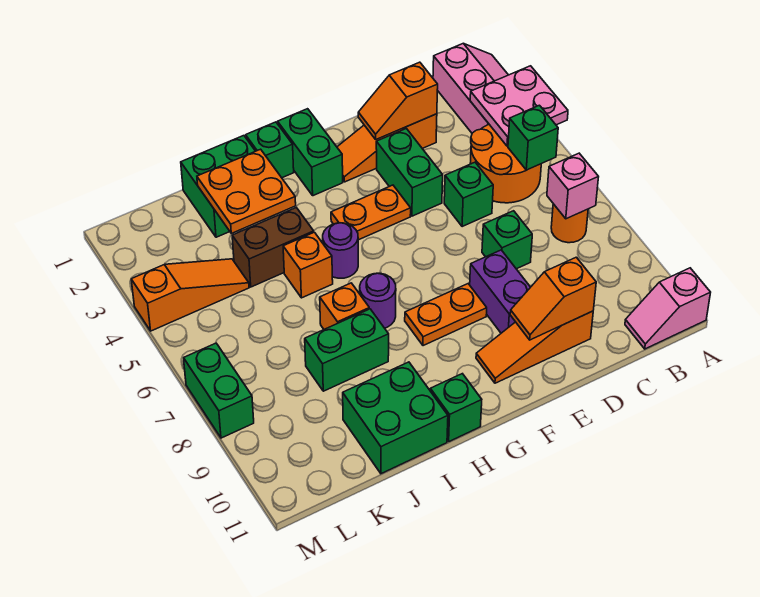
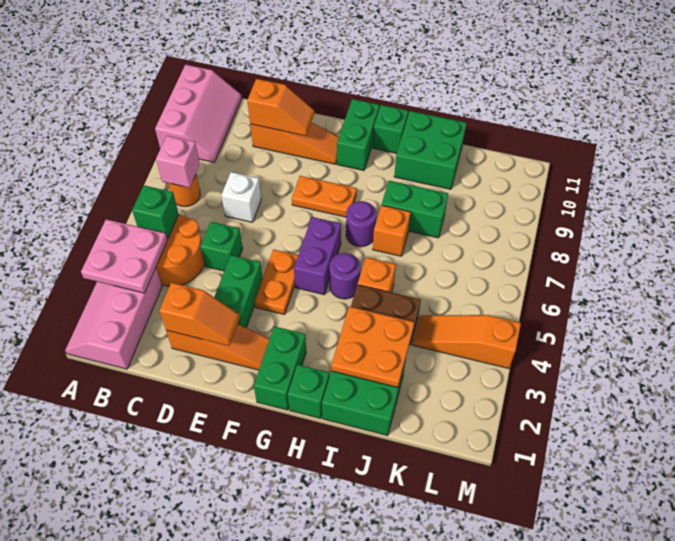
pink slope A11:B11 level 1 top A -> pink slope A9:B11 level 1 top A
green brick D7 level 1 -> white brick D7 level 1
purple brick E8:E9 level 1 -> purple brick G5:G6 level 1
orange plate F4:G4 level 1 -> orange plate F4:F5 level 1
green brick M7:M8 level 1 -> green brick G10:G11 level 1

